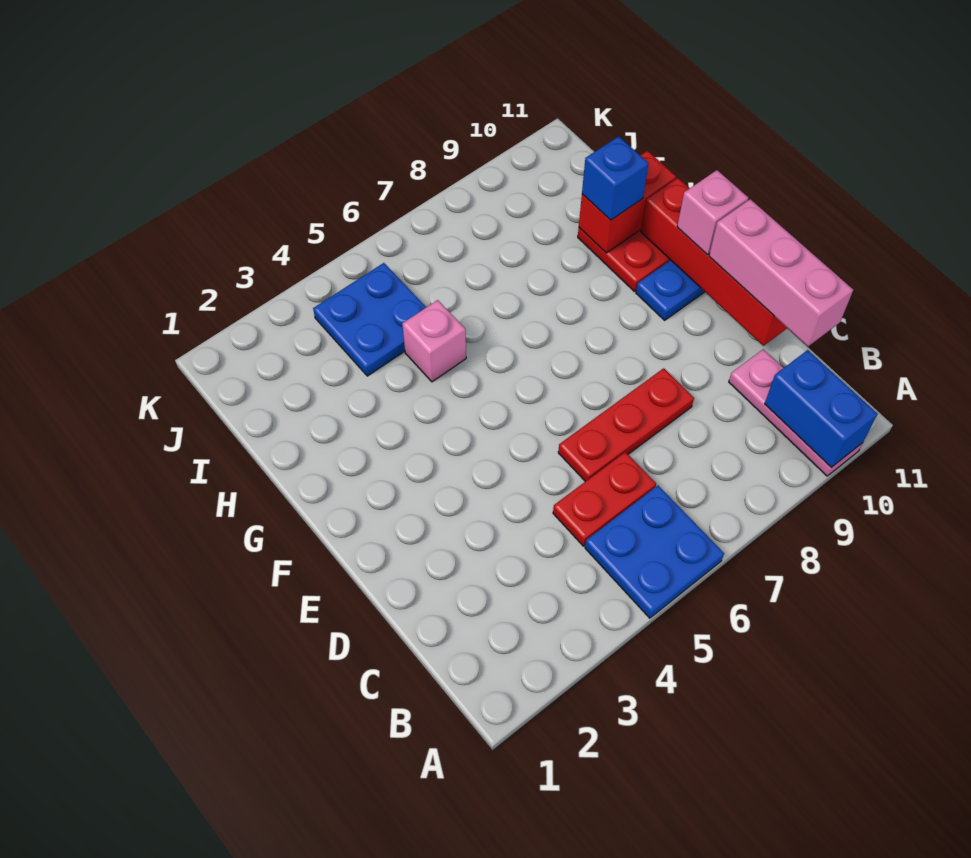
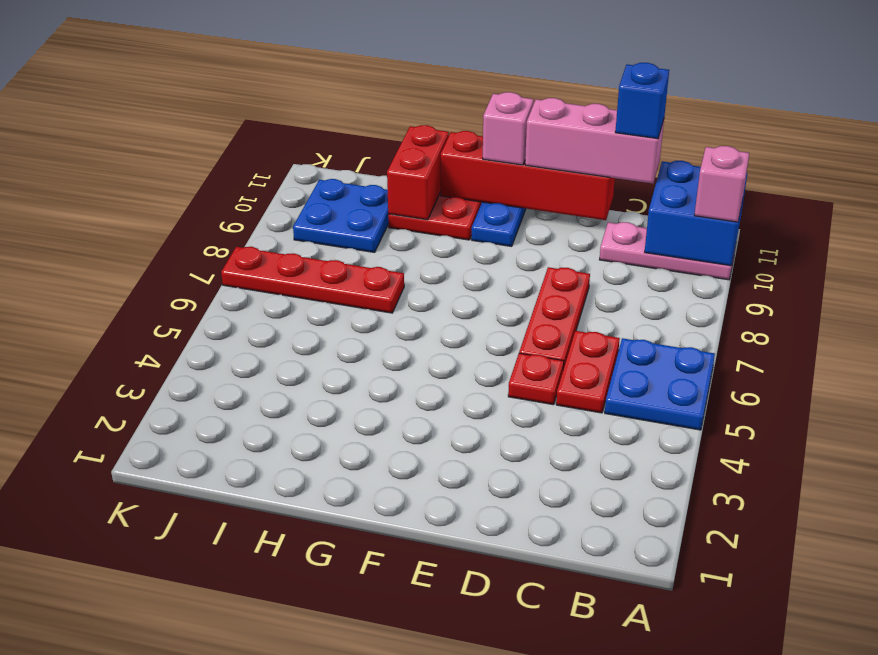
blue brick A10:B10 level 2 -> blue brick A10:B11 level 2
none -> red plate D5 level 1
pink brick H5 level 1 -> pink brick A10 level 3
none -> red plate H7:K7 level 1
blue brick H10 level 3 -> blue brick C11 level 4
blue plate I4:J5 level 1 -> blue plate I9:J10 level 1

